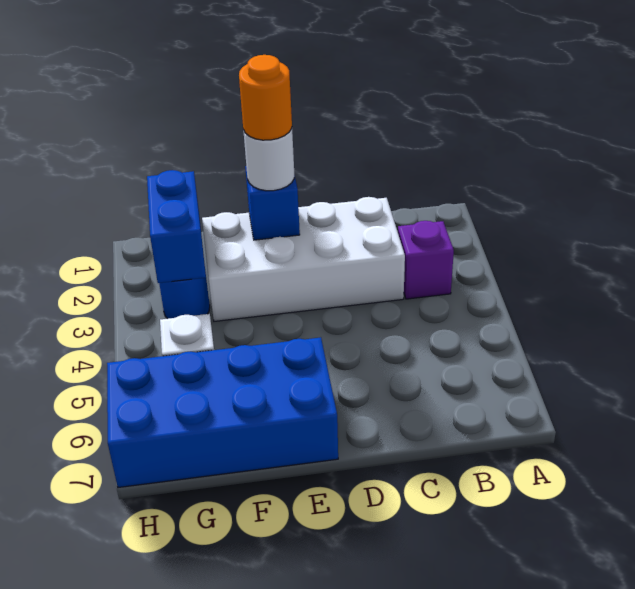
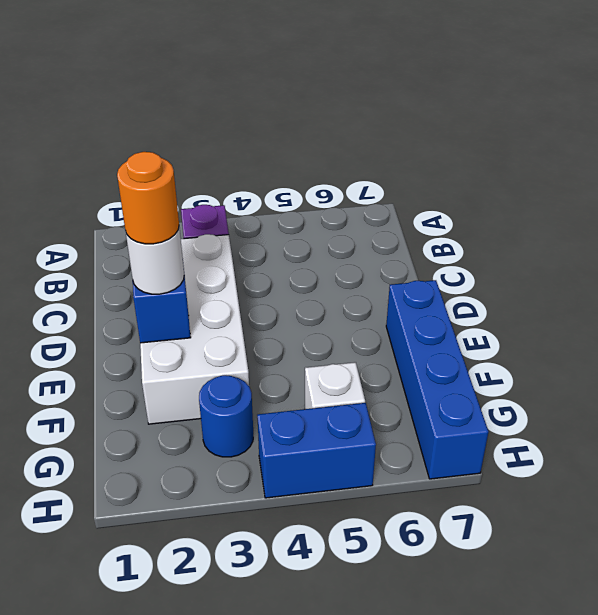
blue brick E6:H7 level 1 -> blue brick E7:H7 level 1
blue brick G2:G3 level 2 -> blue brick H4:H5 level 1

